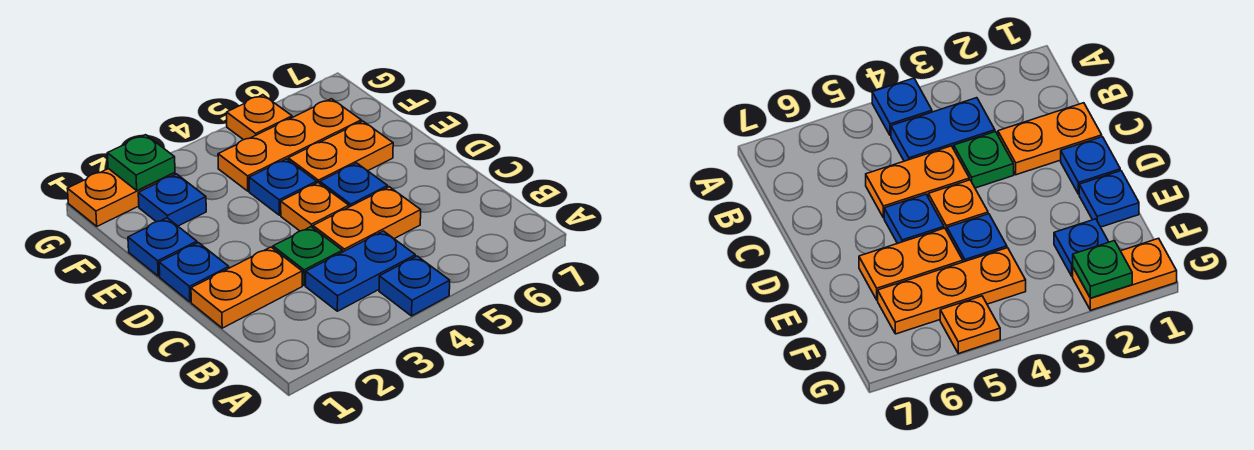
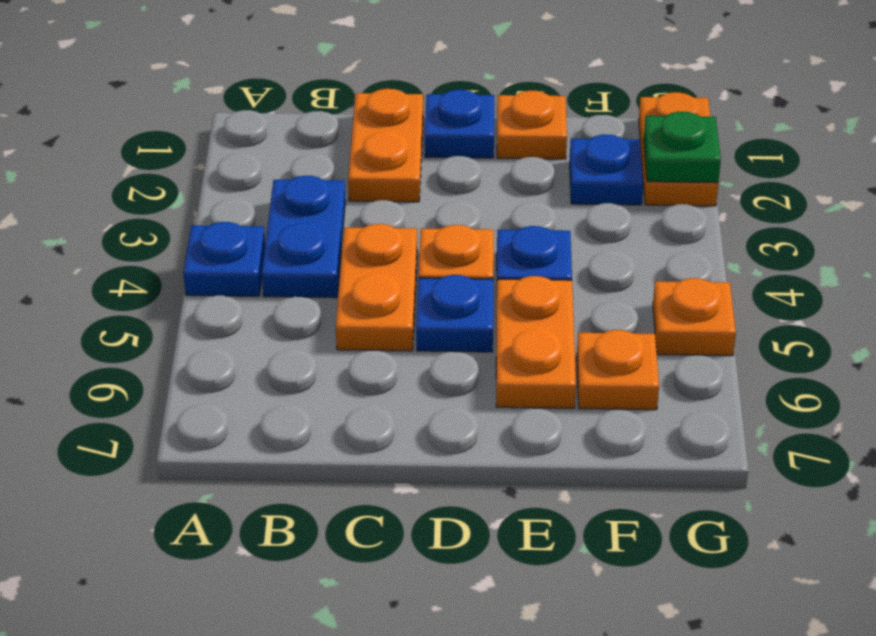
green plate C3 level 1 -> none
blue plate E1 level 1 -> orange plate E1 level 1
orange plate F4:F6 level 1 -> orange plate F6 level 1

